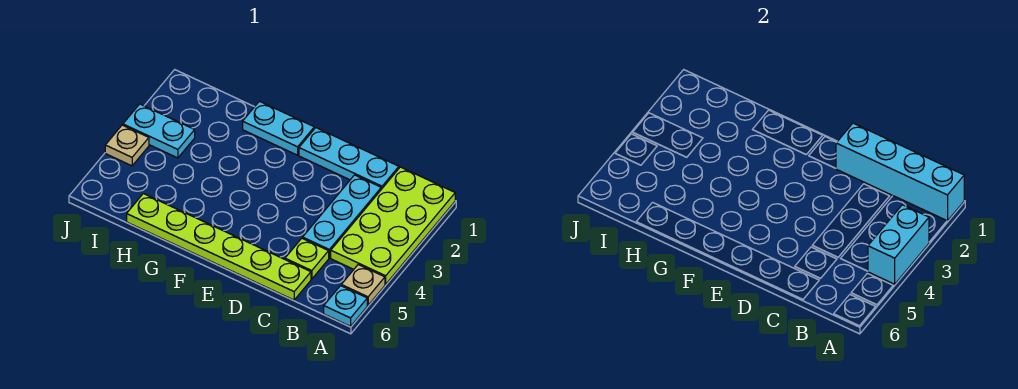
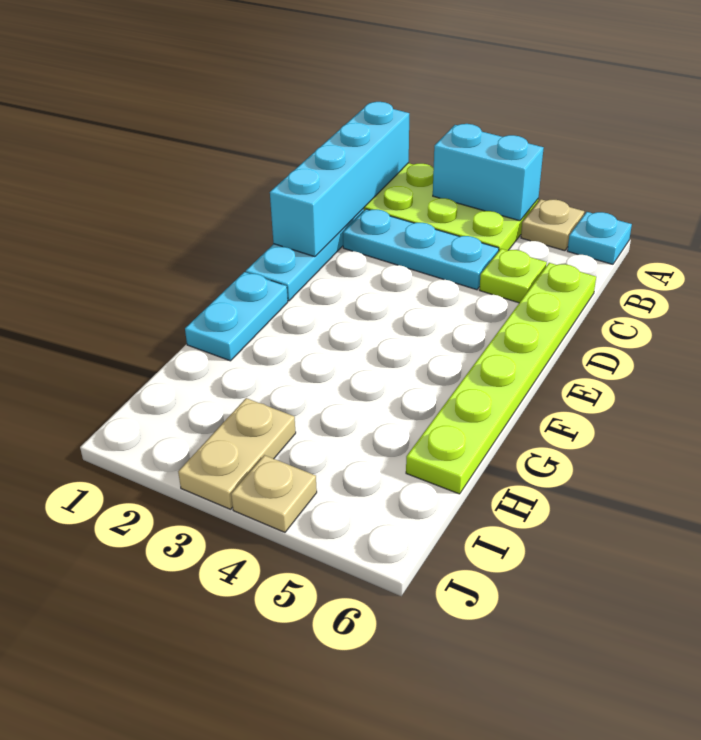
cyan plate I3:J3 level 1 -> tan plate I3:J3 level 1

